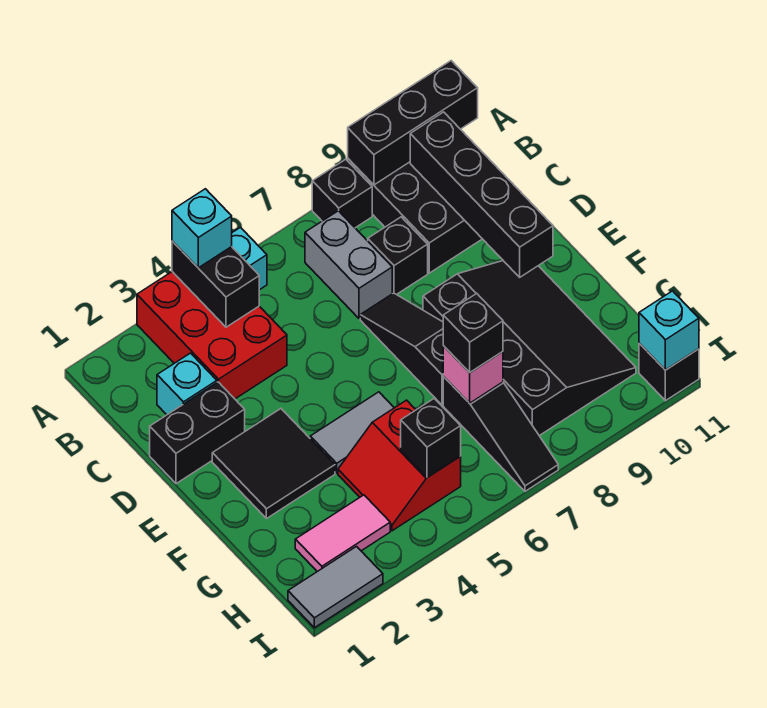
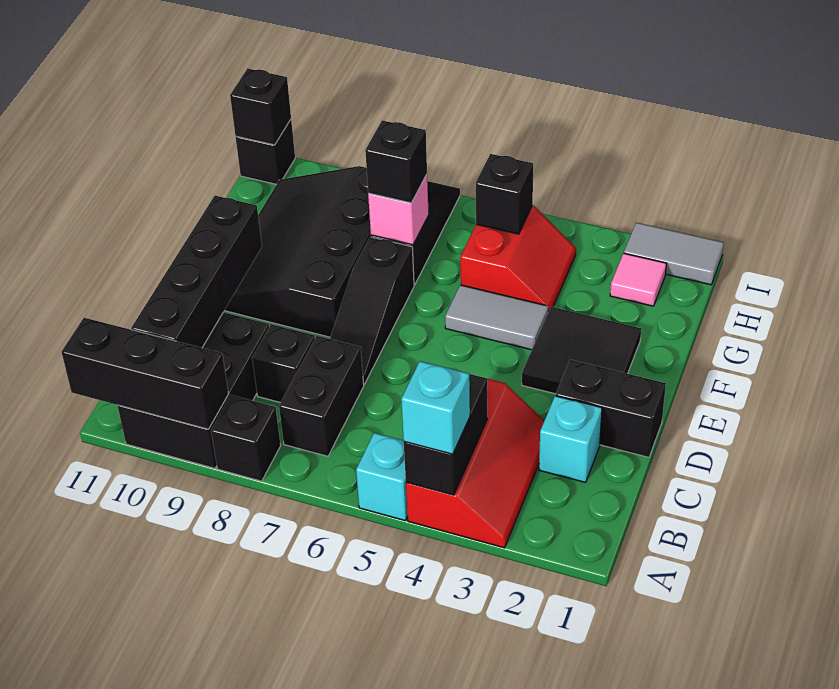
red brick A3:C4 level 1 -> red slope A3:C4 level 1 top 4
grey brick B7:C7 level 1 -> black brick B7:C7 level 1
pink tile H2:H3 level 1 -> pink tile H2 level 1
cyan brick I11 level 2 -> black brick I11 level 2

